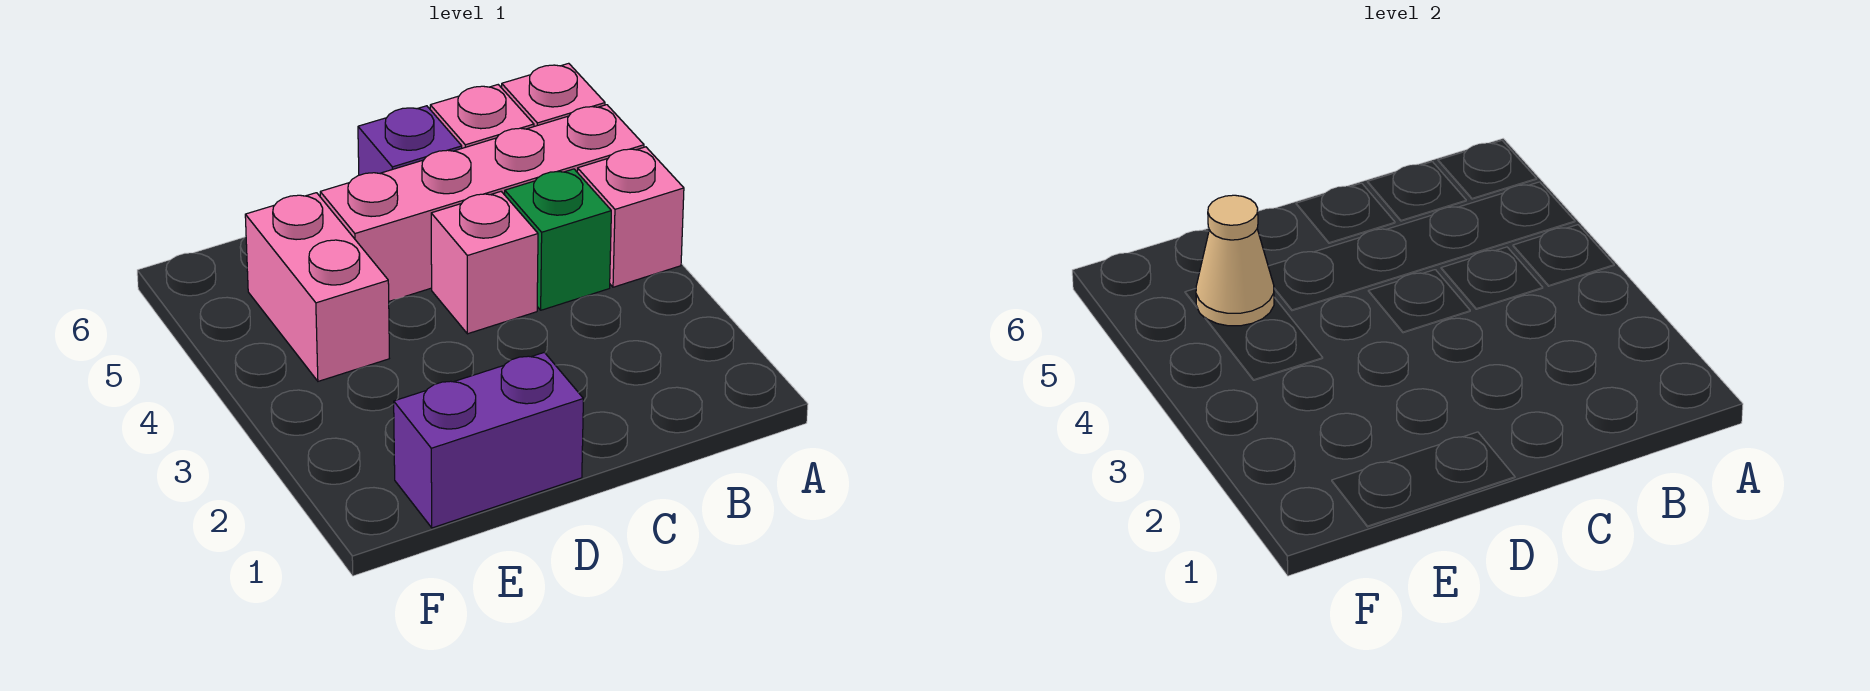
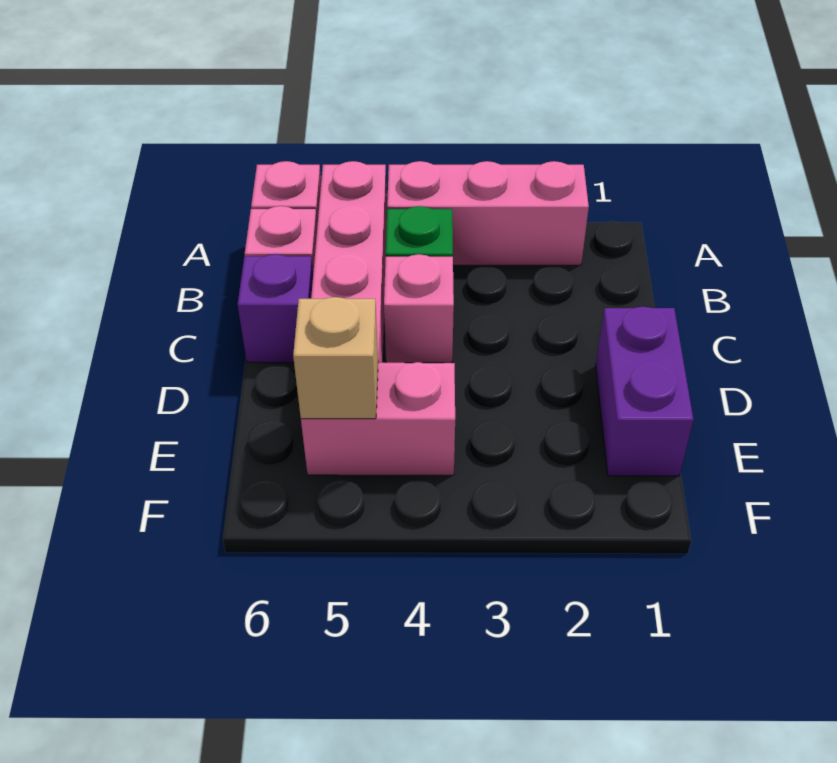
pink brick A4 level 1 -> pink brick A2:A4 level 1
tan cone E5 level 2 -> tan brick E5 level 2

